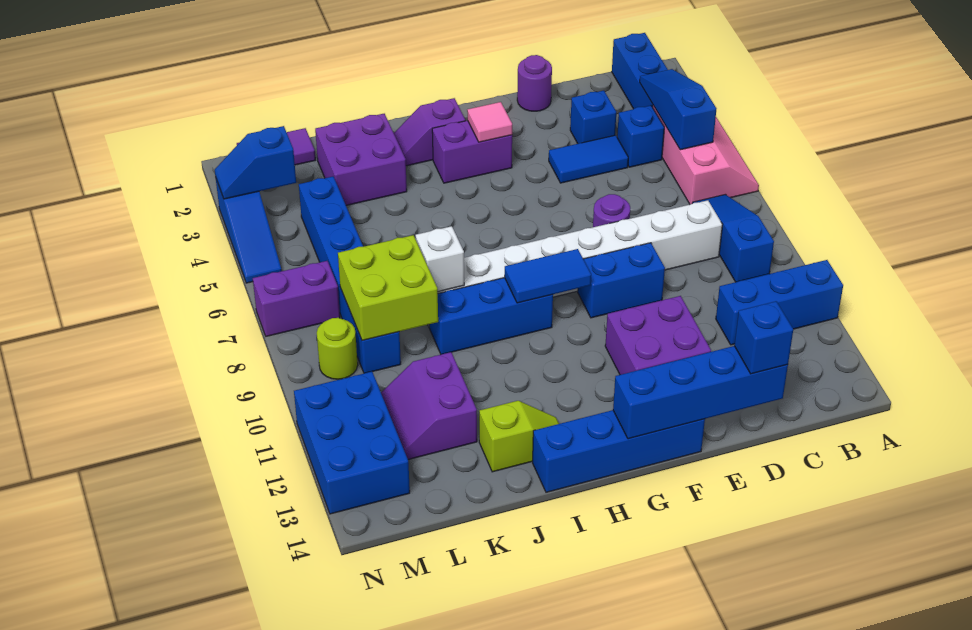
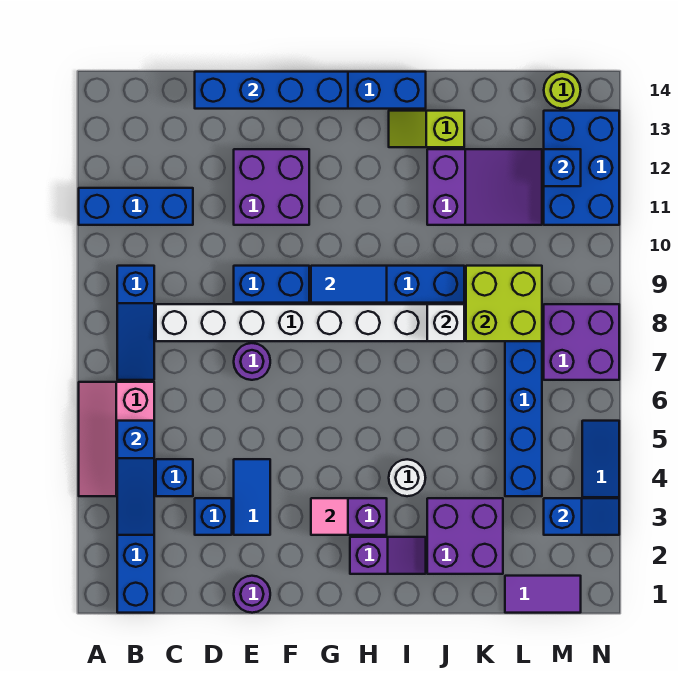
blue tile D4:E4 level 1 -> blue tile E3:E4 level 1
blue brick D14 level 3 -> blue brick M12 level 2
none -> white round brick I4 level 1
purple slope K11:L12 level 1 top K -> purple slope J11:L12 level 1 top J
purple brick M7:N7 level 1 -> purple brick M7:N8 level 1
lime round brick M9 level 1 -> lime round brick M14 level 1

